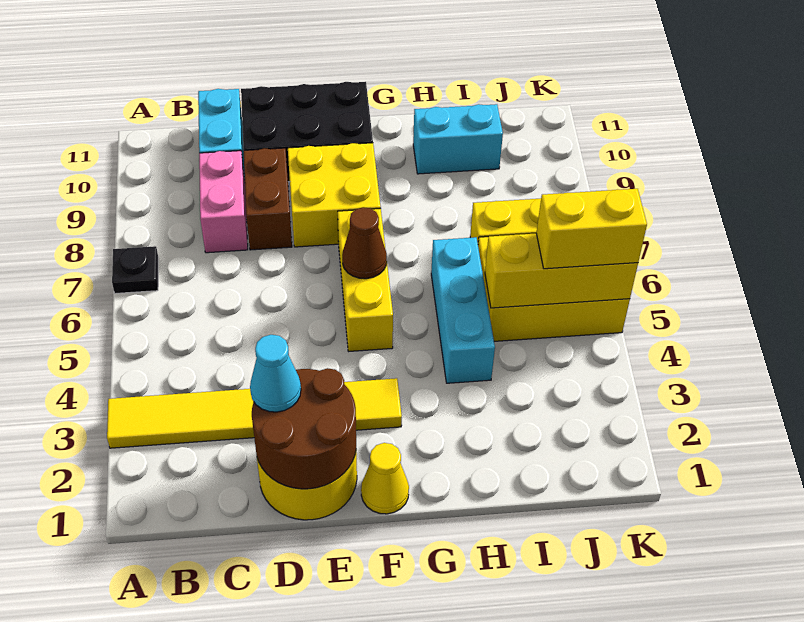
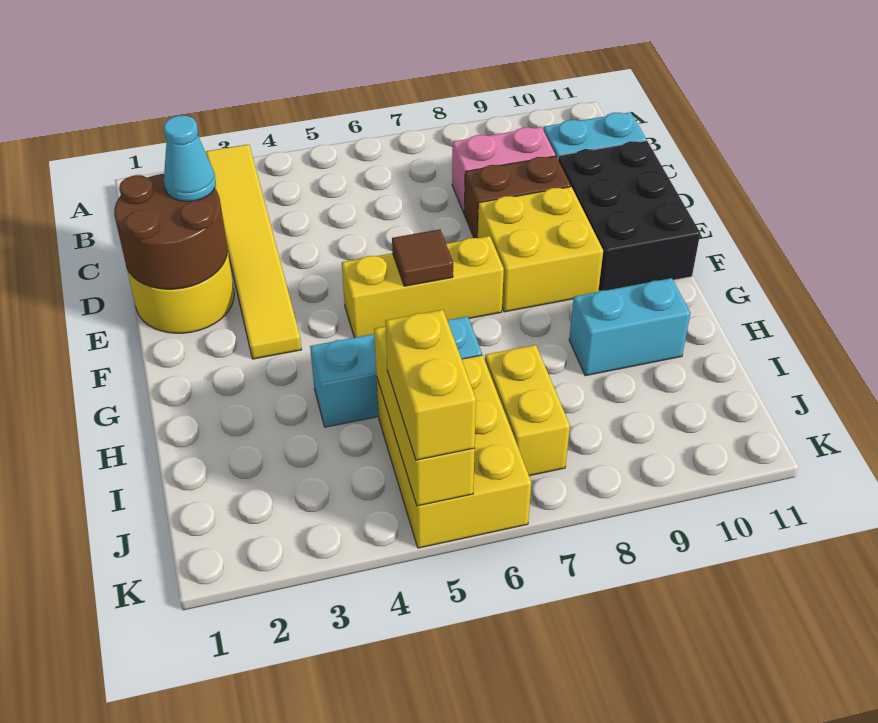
black plate A7 level 1 -> none
yellow cone F1 level 1 -> none
brown cone F6 level 2 -> brown tile F6 level 2
cyan brick H10:I10 level 1 -> cyan brick H9:H10 level 1

